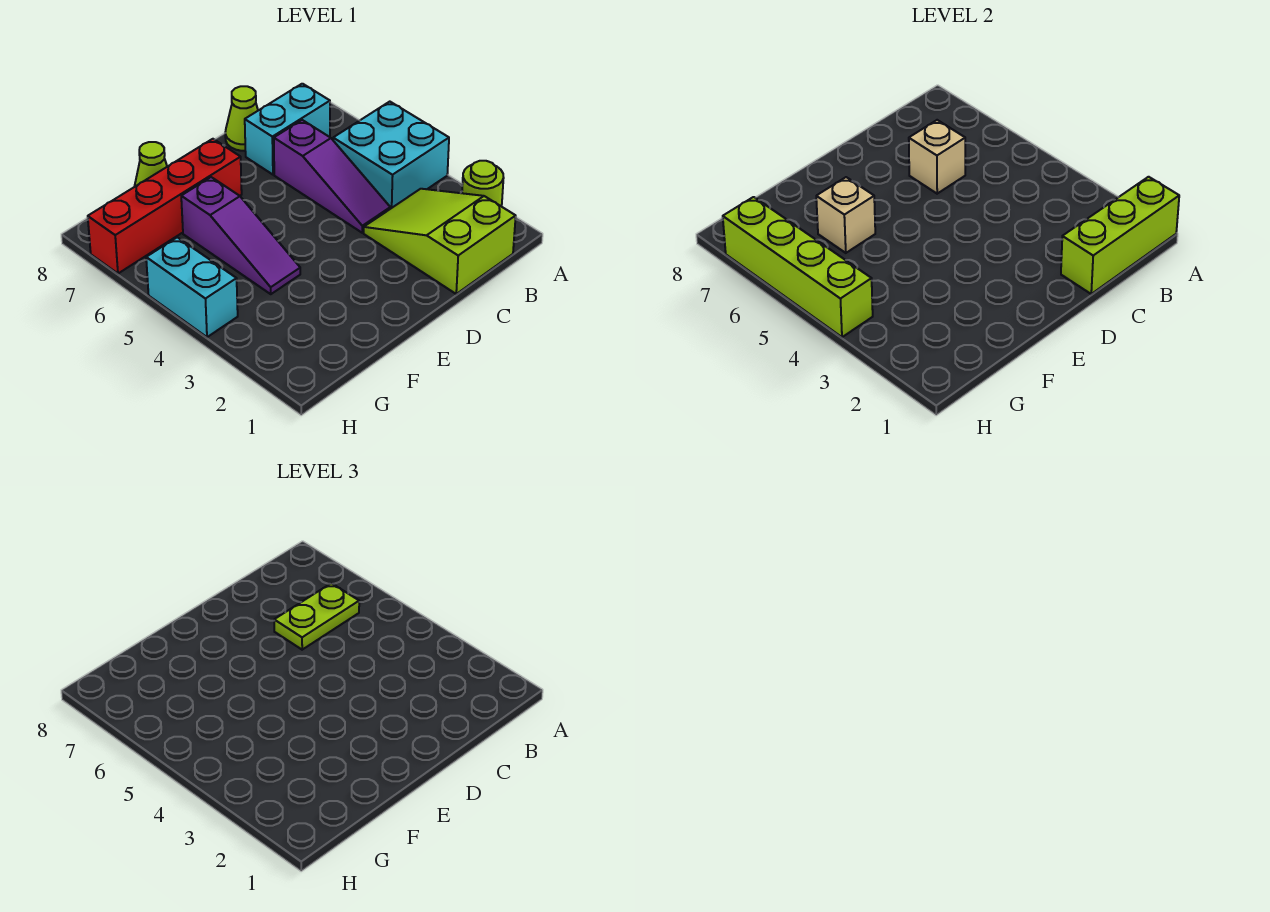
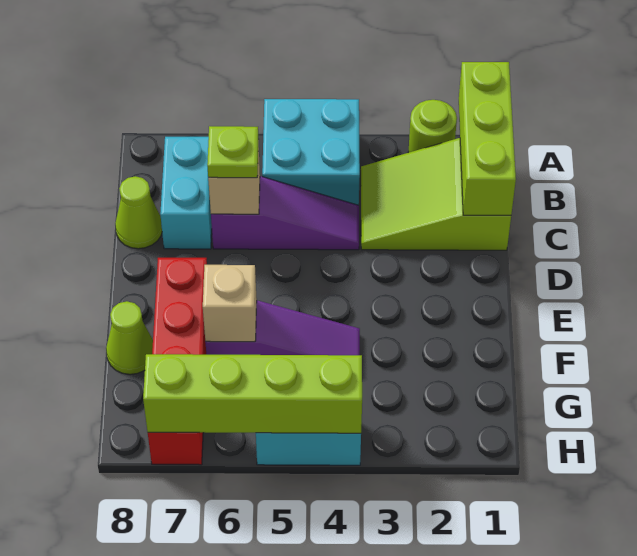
lime plate B6:C6 level 3 -> lime plate C6 level 3

